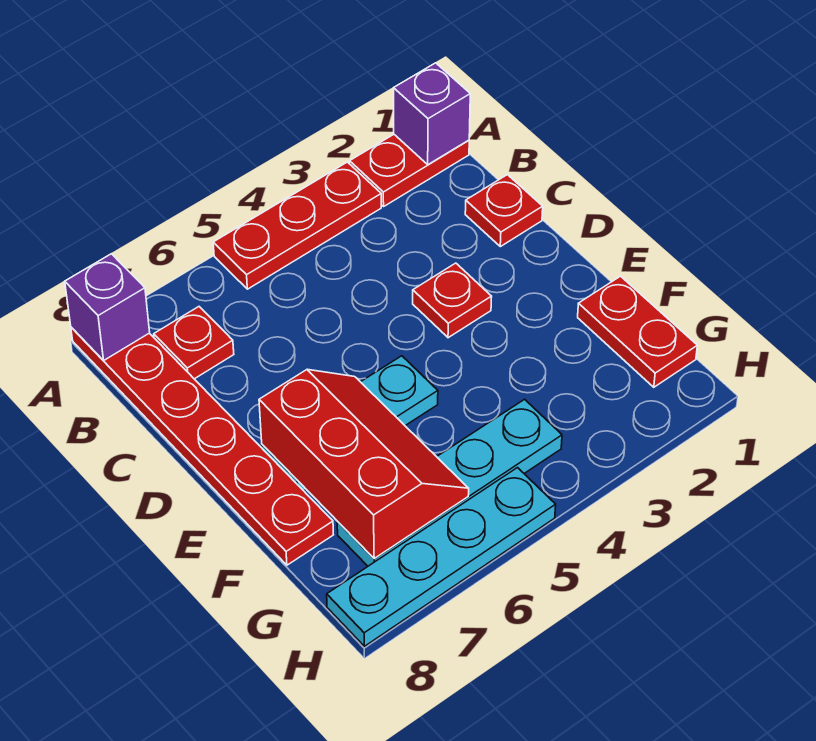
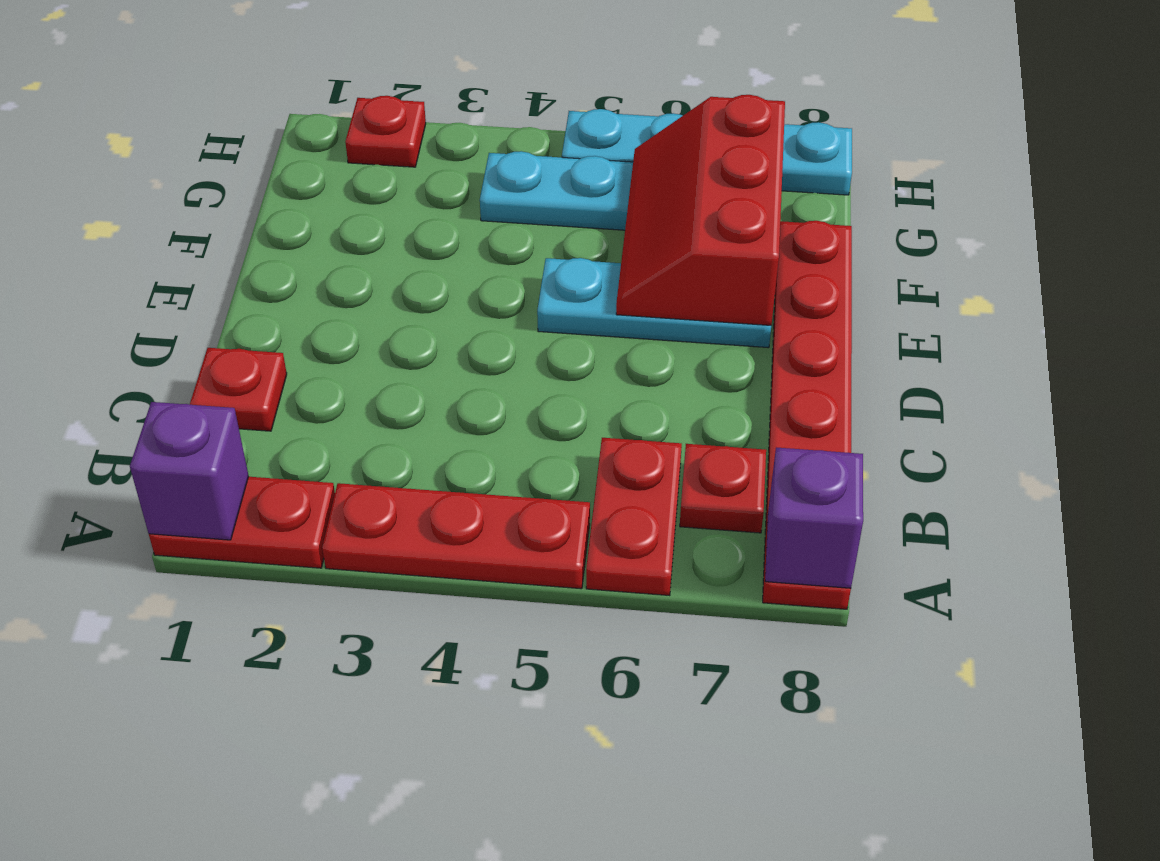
red plate D3 level 1 -> red plate H2 level 1
red plate F1:G1 level 1 -> red plate A6:B6 level 1

